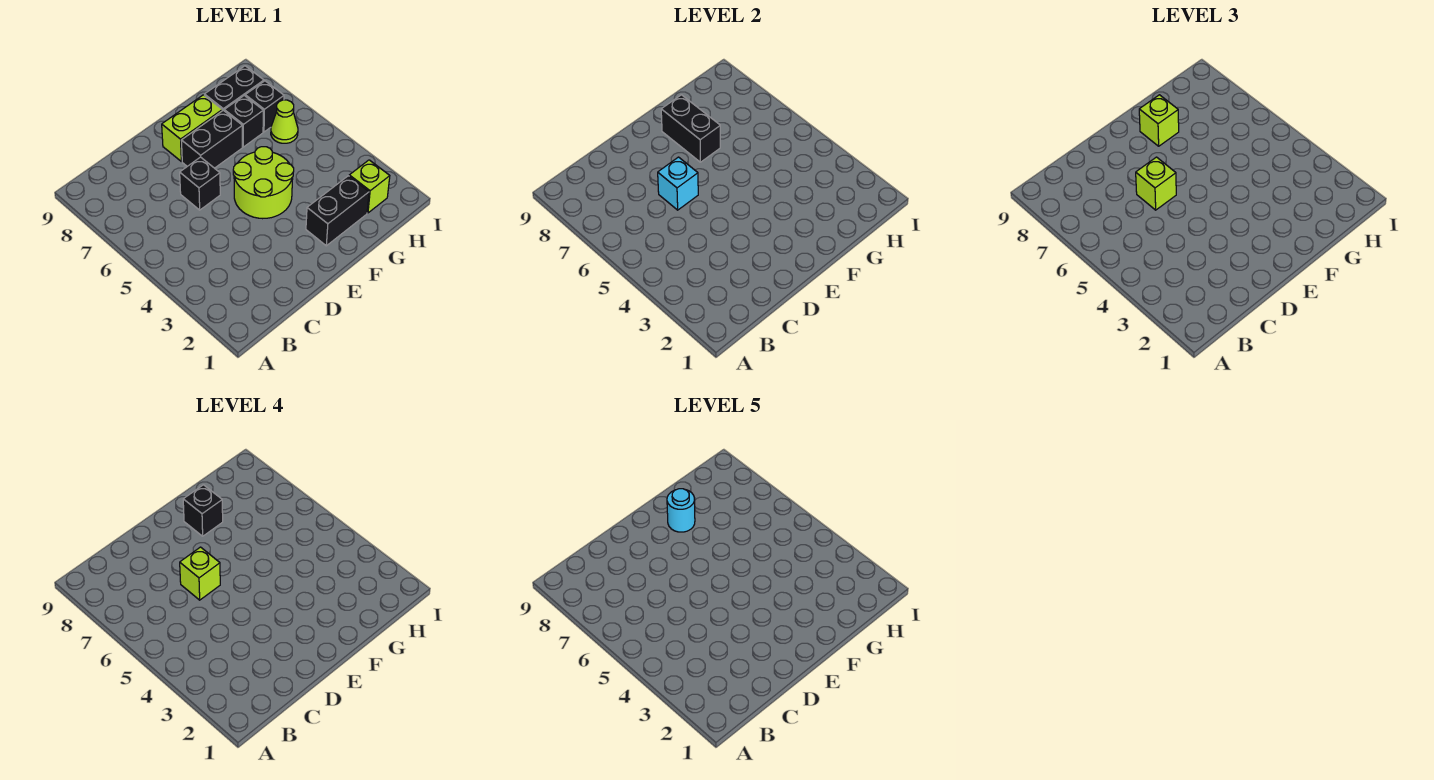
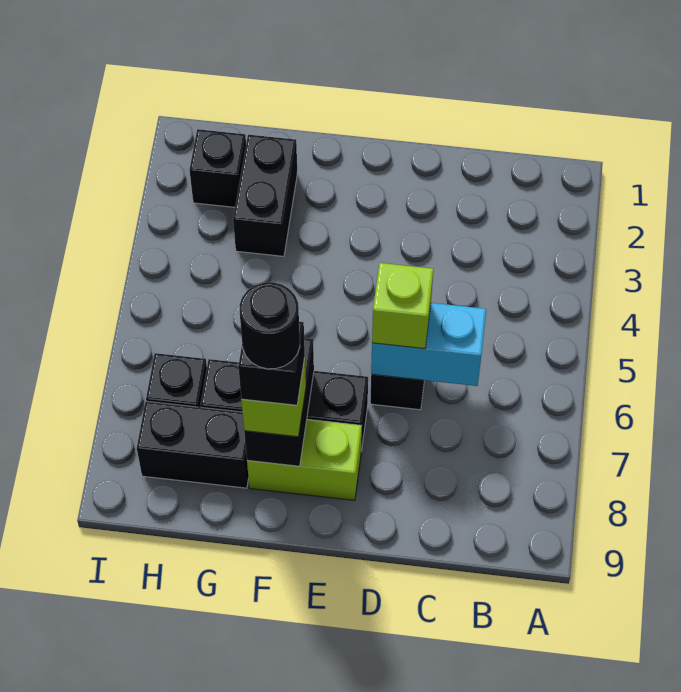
cyan brick D6 level 2 -> cyan brick C6:D6 level 2
lime brick D6 level 4 -> none
lime round brick E4:F5 level 1 -> none
black brick F2:G2 level 1 -> black brick G2:G3 level 1
cyan round brick F8 level 5 -> black round brick F8 level 5
lime brick H2 level 1 -> black brick H2 level 1
lime cone H6 level 1 -> none

